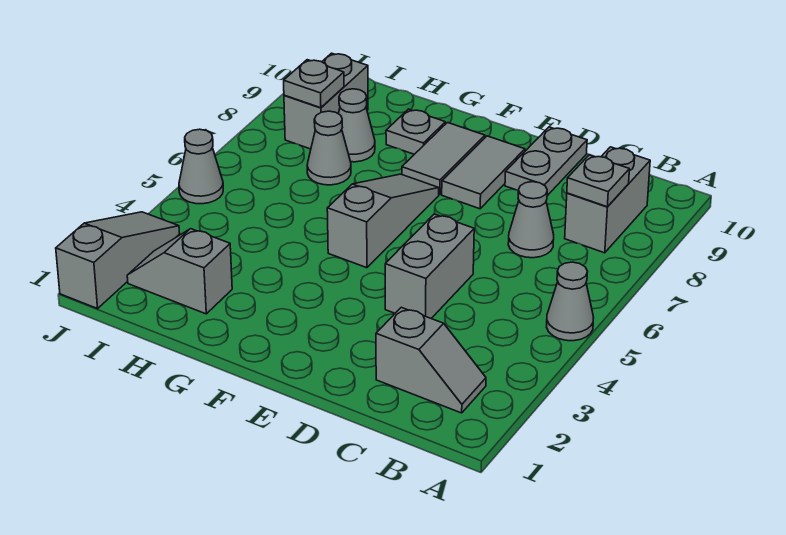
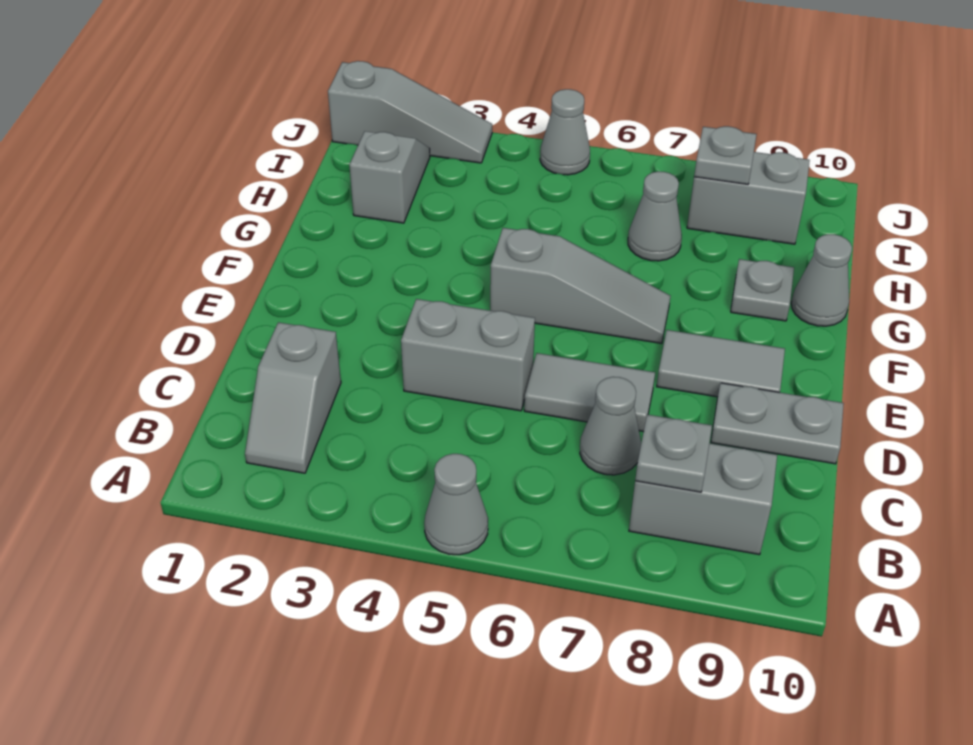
grey tile F8:F9 level 1 -> grey tile D6:D7 level 1
grey cone H8 level 1 -> grey cone G10 level 1

